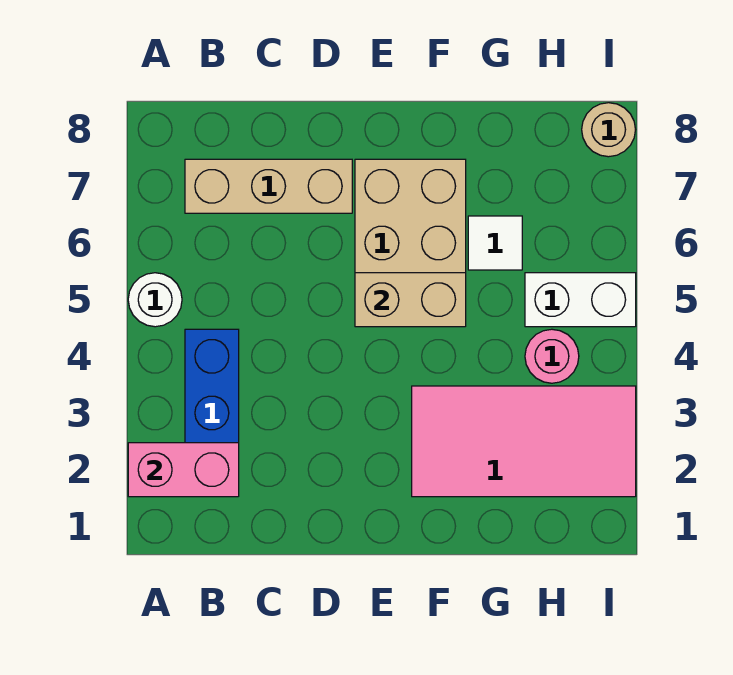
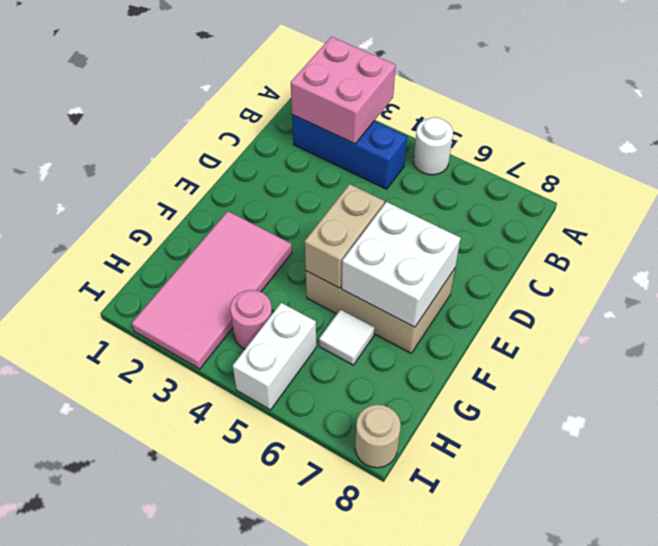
pink brick A2:B2 level 2 -> pink brick A2:B3 level 2
tan brick B7:D7 level 1 -> none
none -> white brick E6:F7 level 2

